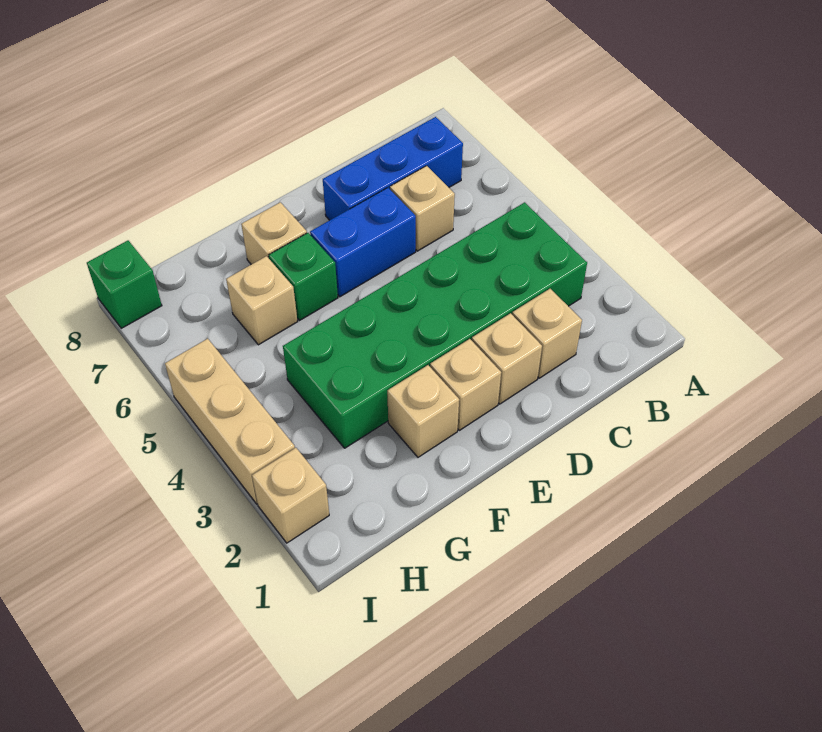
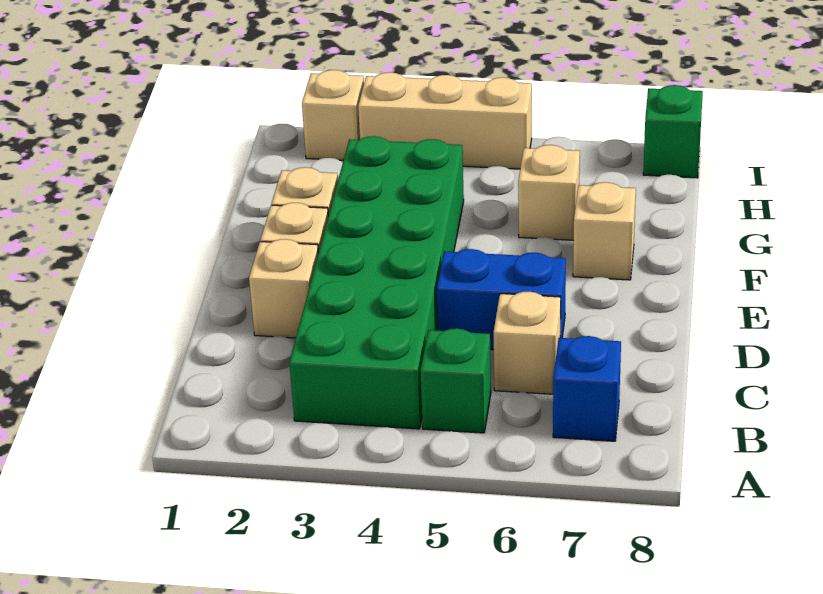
blue brick B7:D7 level 1 -> blue brick B7 level 1
tan brick C2 level 1 -> none
blue brick D6:E6 level 1 -> blue brick D5:D6 level 1
green brick F6 level 1 -> green brick B5 level 1

